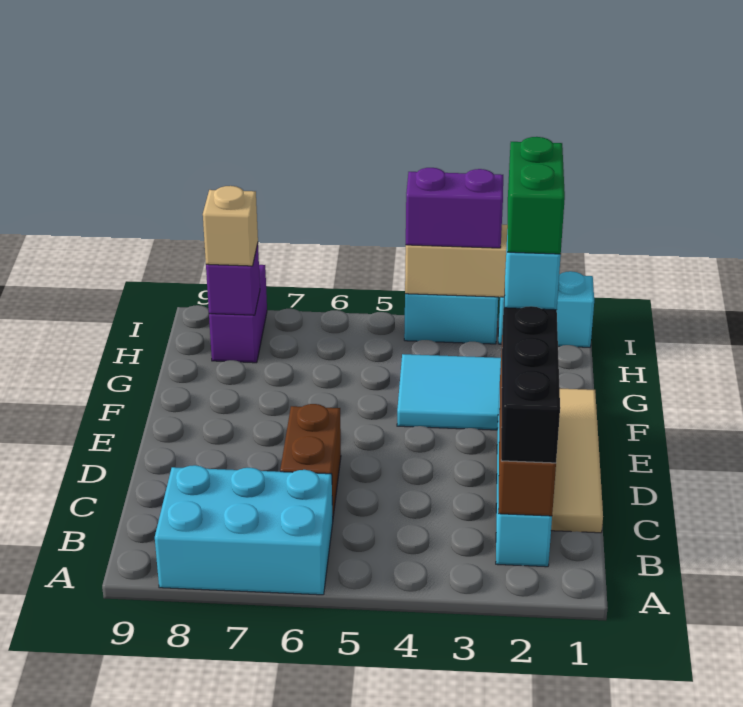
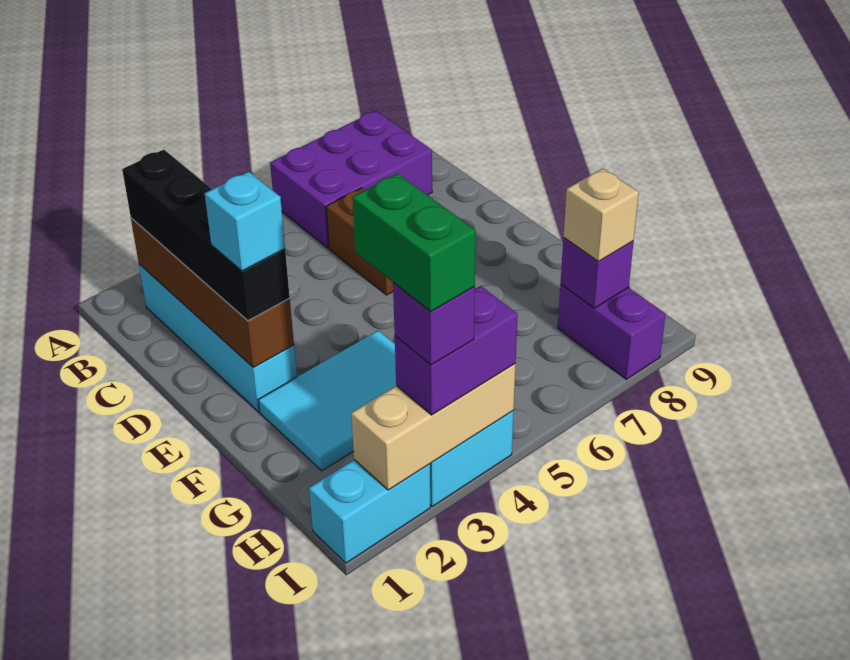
cyan brick A6:B8 level 1 -> purple brick A6:B8 level 1
tan tile C1:F1 level 1 -> none
green brick E2:F2 level 5 -> green brick H3:I3 level 5
none -> purple brick I3 level 4

